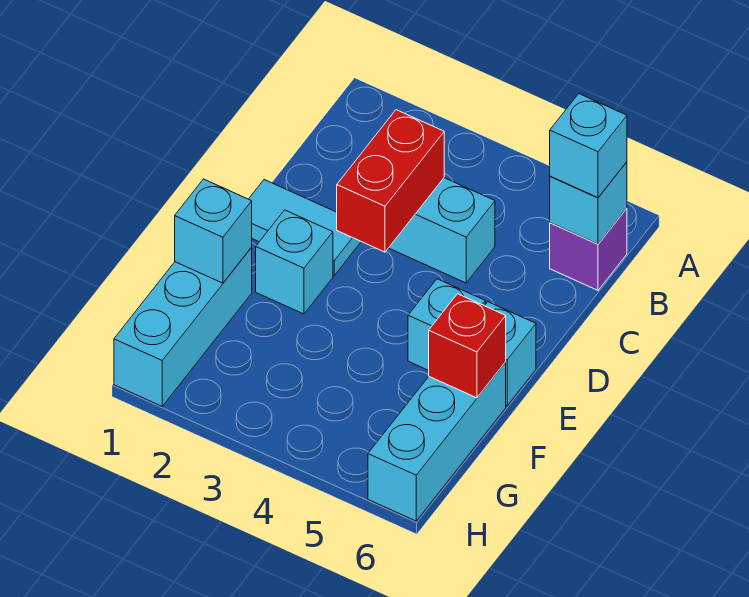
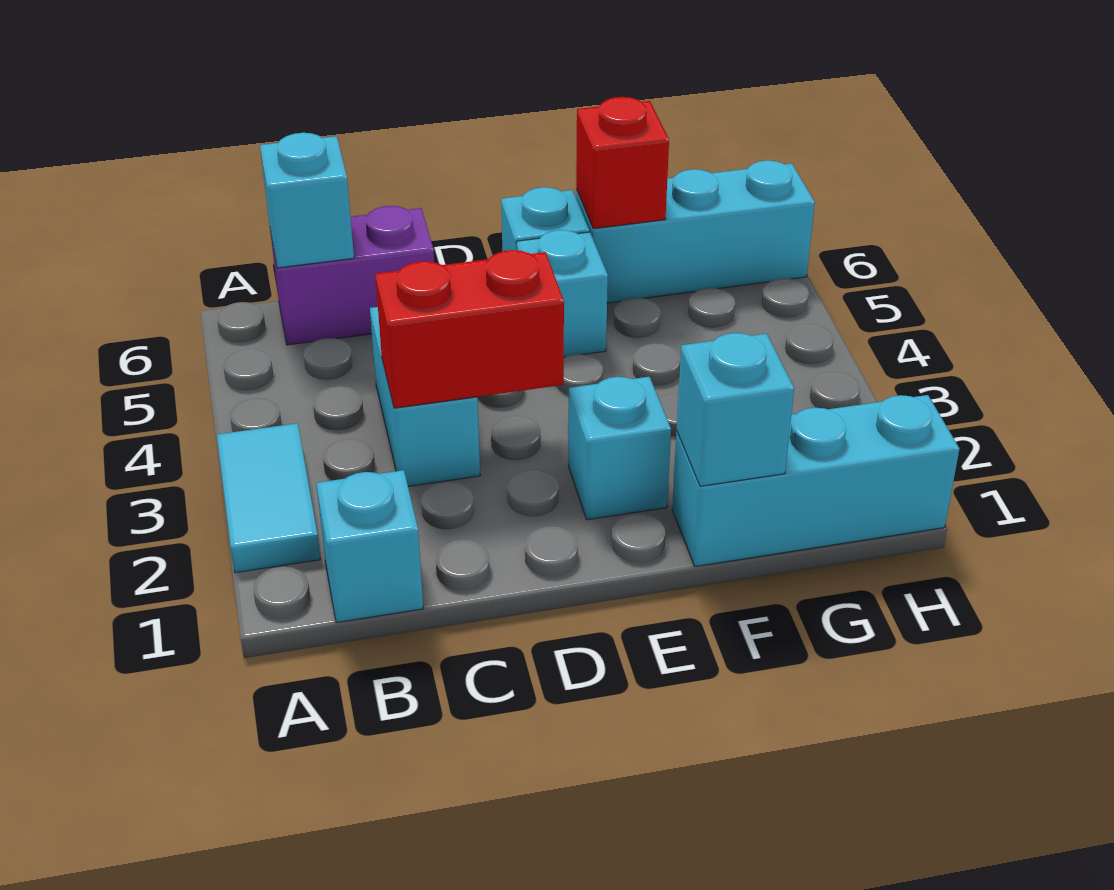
purple brick B6 level 1 -> purple brick B6:C6 level 1
cyan brick B6 level 3 -> cyan brick B1 level 1
cyan tile D1:D2 level 1 -> cyan tile A2:A3 level 1

